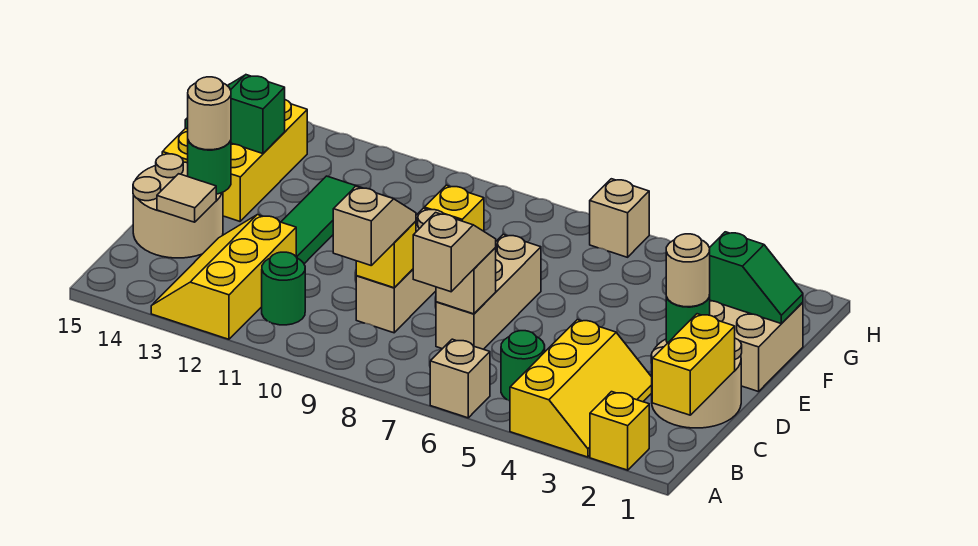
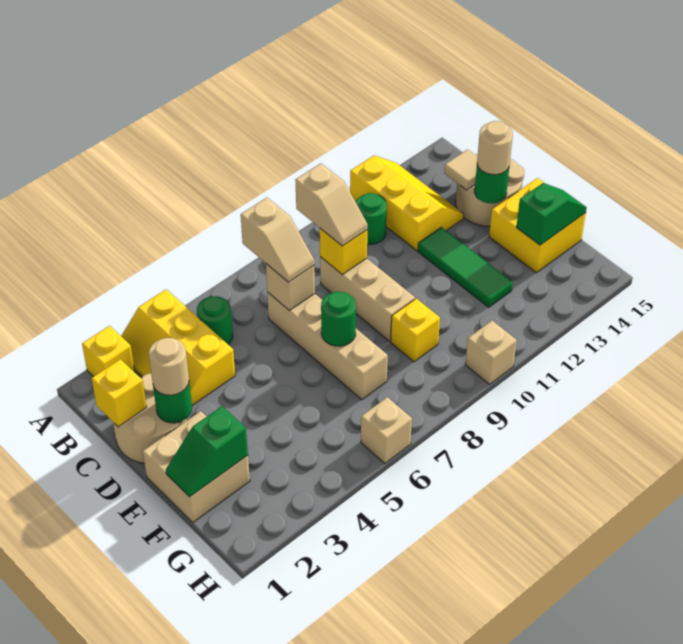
tan brick A6 level 1 -> tan brick H10 level 1
yellow brick B1:C1 level 2 -> yellow brick C1 level 2
tan brick C7:E7 level 1 -> tan brick C7:F7 level 1
none -> green round brick E7 level 2
yellow brick E14:G15 level 1 -> yellow brick E14:F15 level 1

